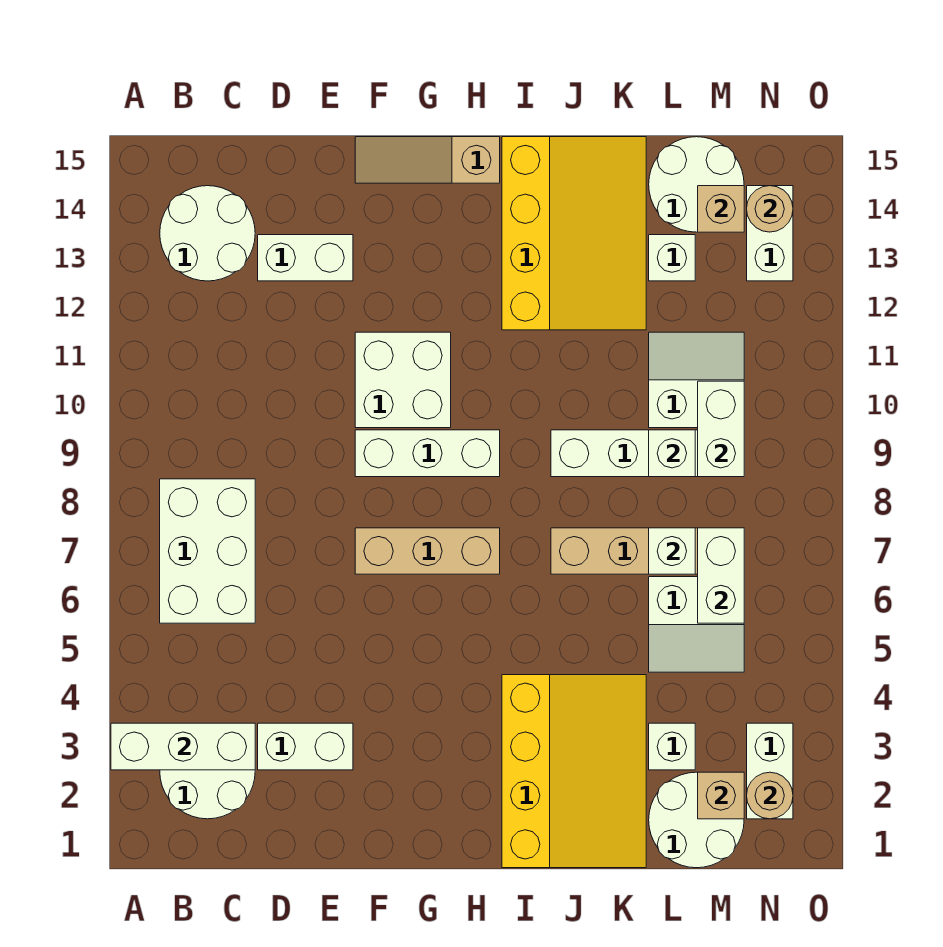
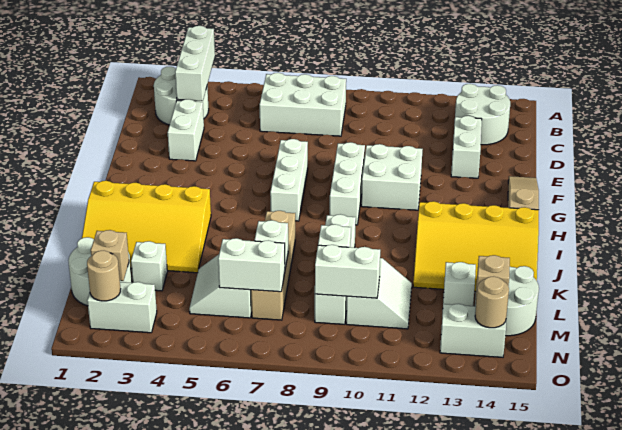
tan brick F7:H7 level 1 -> white brick F7:H7 level 1

